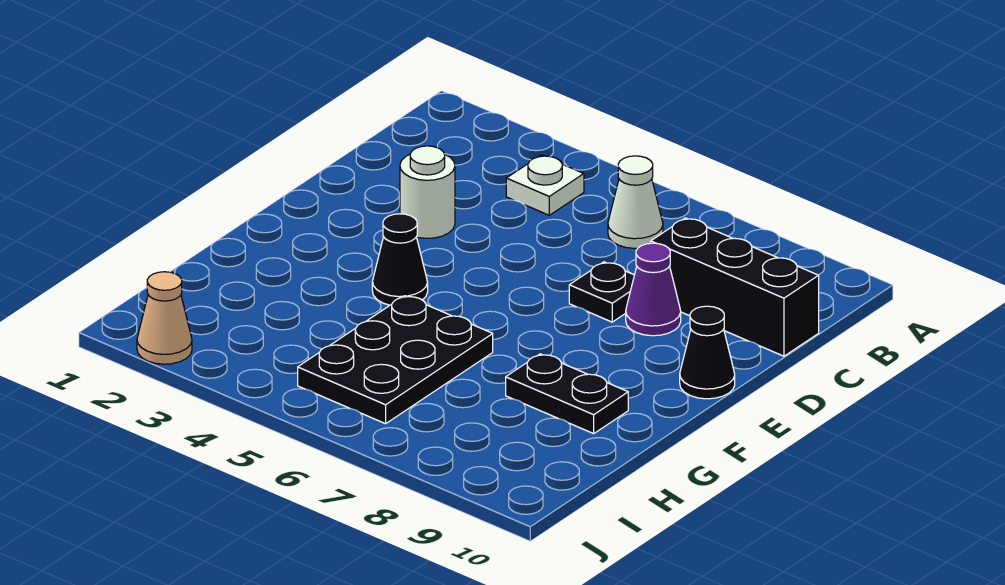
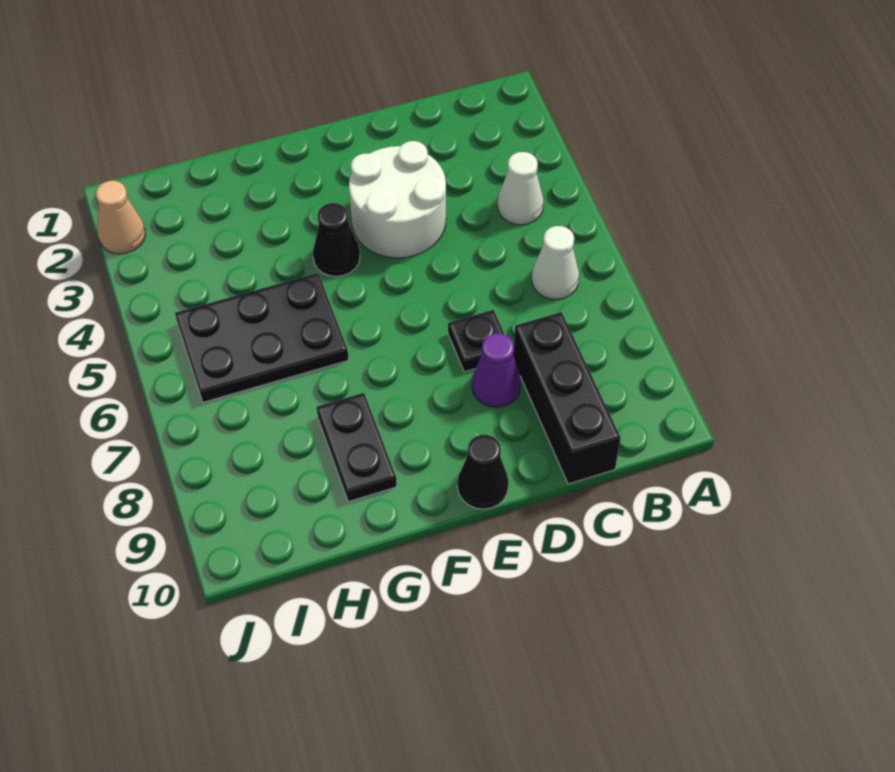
white plate B4 level 1 -> white cone B4 level 1
white round brick D3 level 1 -> white round brick D3:E4 level 1

